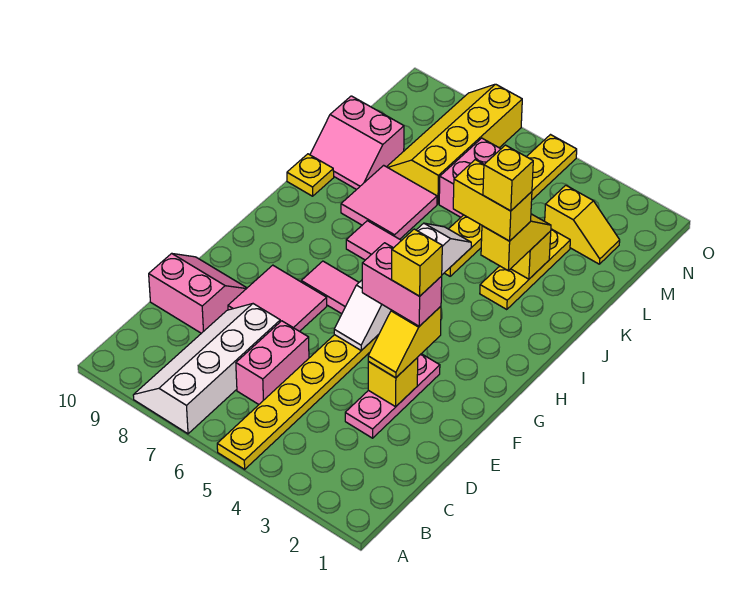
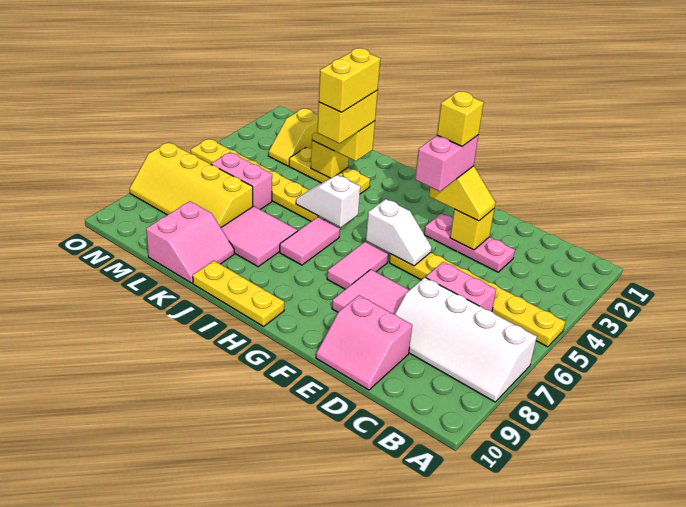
pink slope D9:E10 level 1 top D -> pink slope D9:E10 level 1 top 9
yellow brick J3 level 5 -> yellow brick J3:J4 level 5
yellow plate J10 level 1 -> yellow plate H10:J10 level 1
yellow slope M2:M3 level 1 top 3 -> yellow slope M2:M3 level 1 top 2

